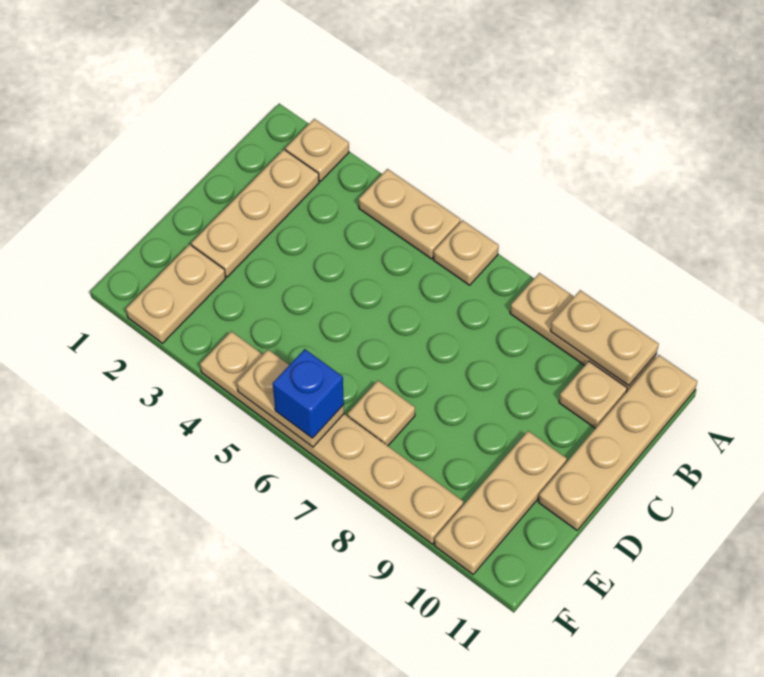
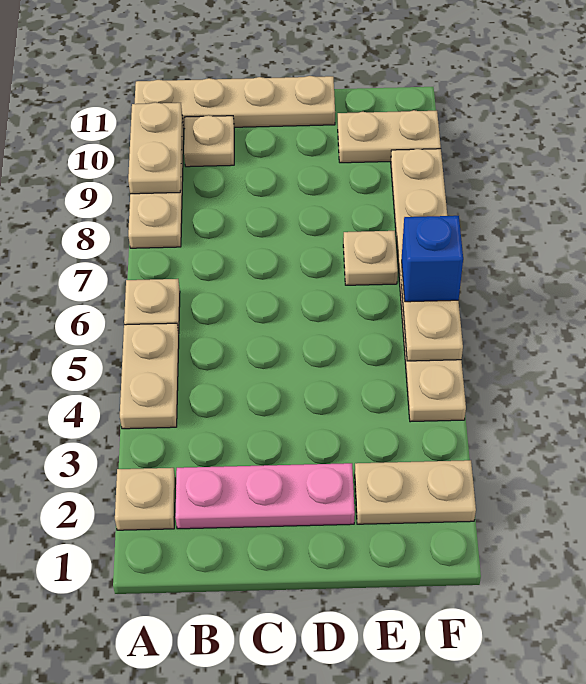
tan plate B2:D2 level 1 -> pink plate B2:D2 level 1
tan plate D10:F10 level 1 -> tan plate E10:F10 level 1

